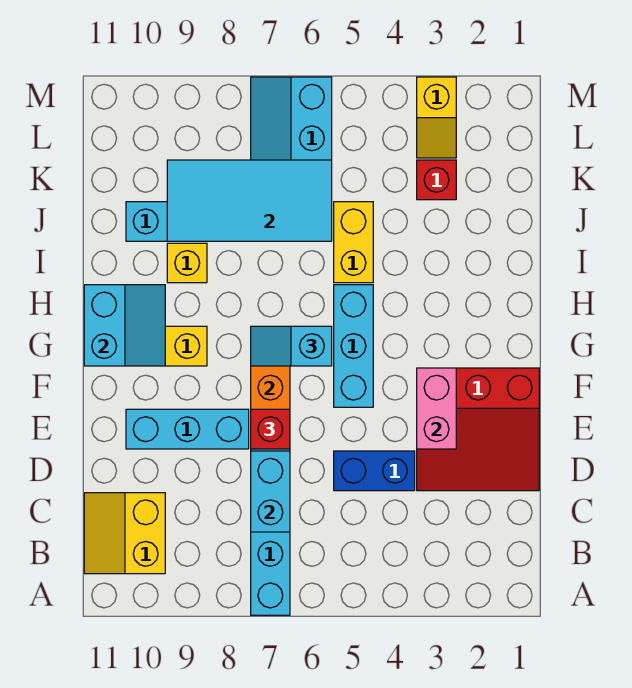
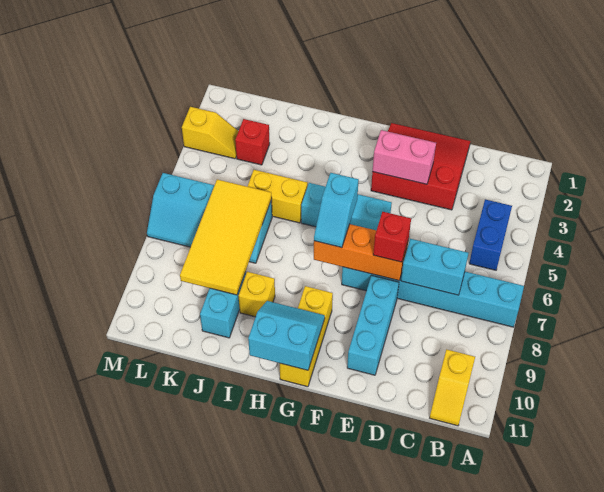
yellow slope B10:C11 level 1 top 10 -> yellow slope B10:B11 level 1 top 10
red slope D1:F3 level 1 top F -> red slope D1:F3 level 1 top 3
blue brick D4:D5 level 1 -> blue brick B4:B5 level 1
cyan tile J6:K9 level 2 -> yellow tile J6:K9 level 2

